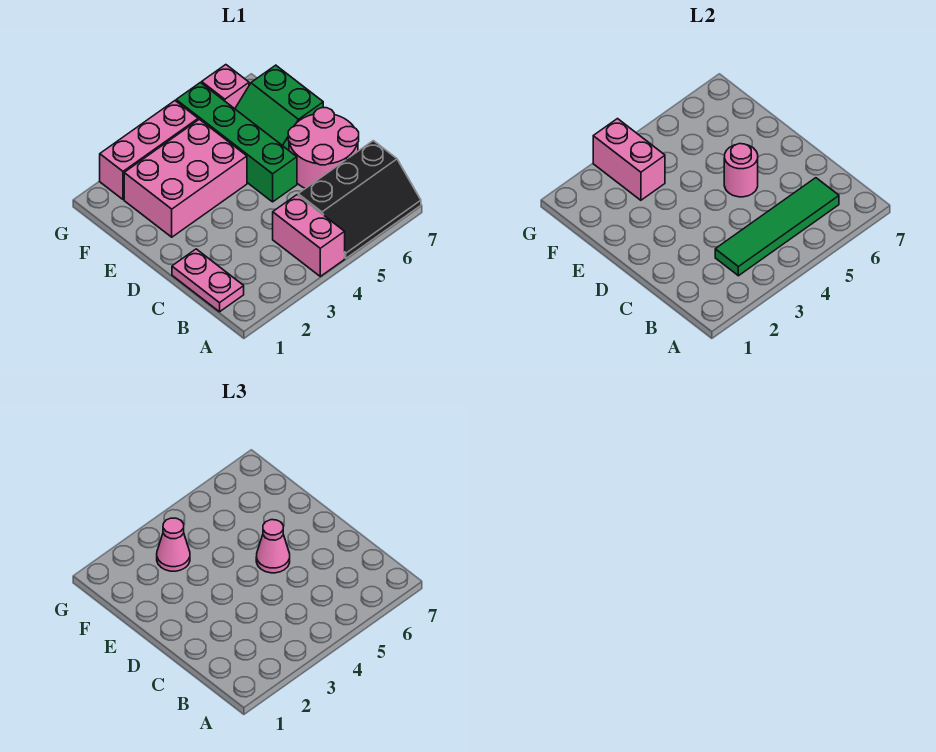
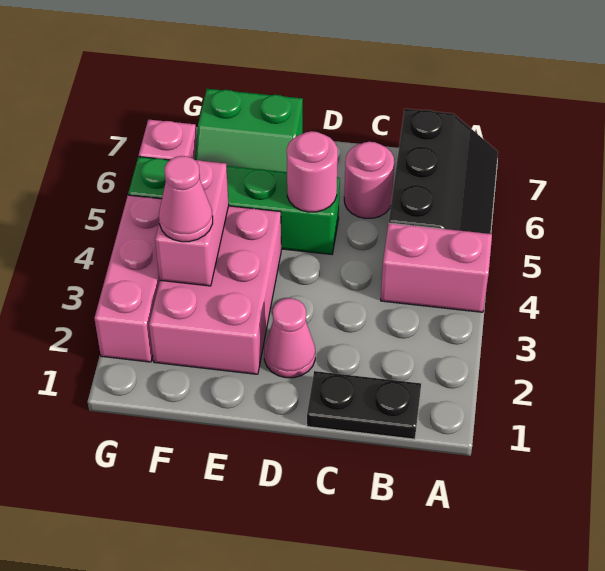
pink plate B1:C1 level 1 -> black plate B1:C1 level 1
green tile B3:B6 level 2 -> none
pink round brick C6:D7 level 1 -> pink round brick C6 level 1
pink cone D5 level 3 -> pink cone D2 level 1
pink brick F3:G3 level 2 -> pink brick F3:F4 level 2

